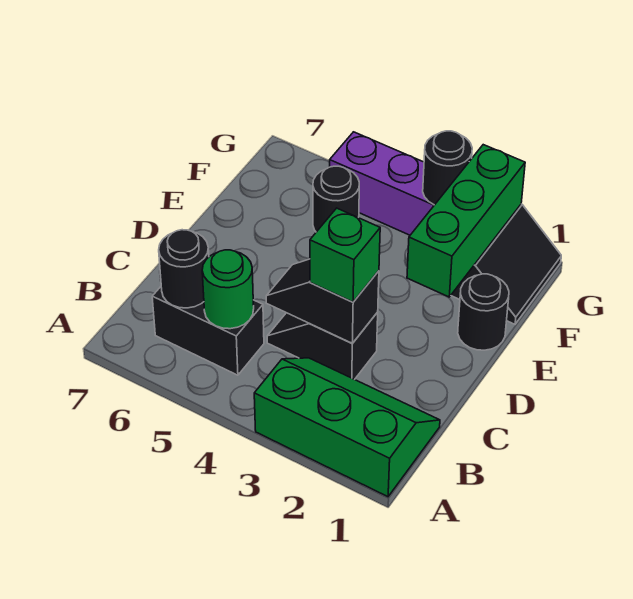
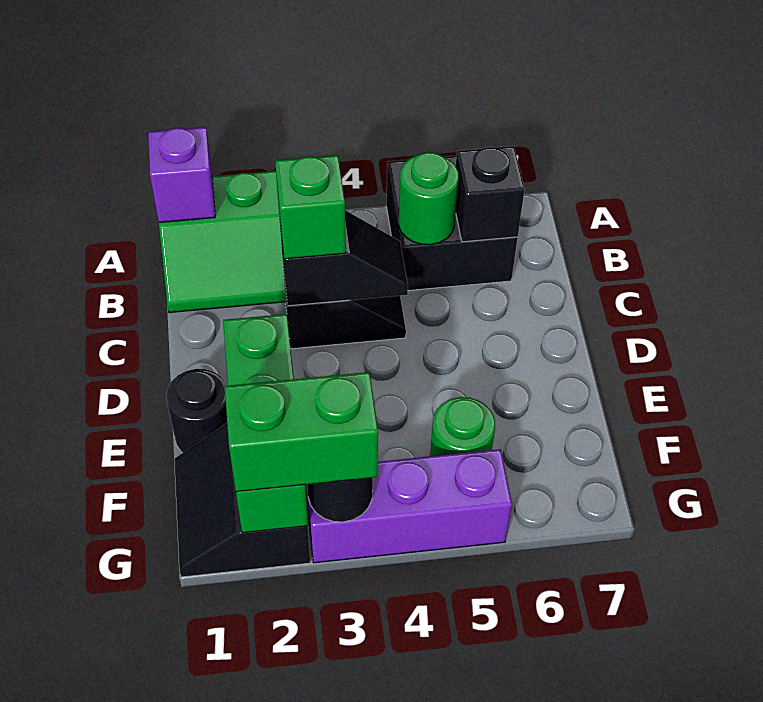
none -> purple brick A1 level 2
black brick B5:B6 level 1 -> black brick A5:B6 level 1
black round brick B6 level 2 -> black brick B6 level 2
black round brick F5 level 1 -> green round brick F5 level 1
none -> green brick G2:G3 level 3

